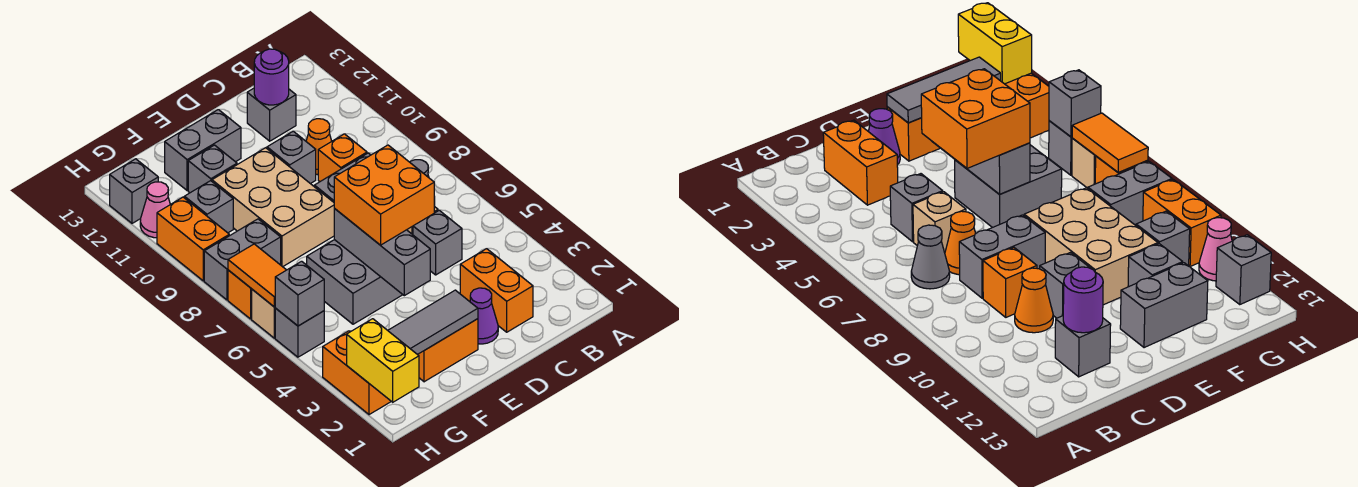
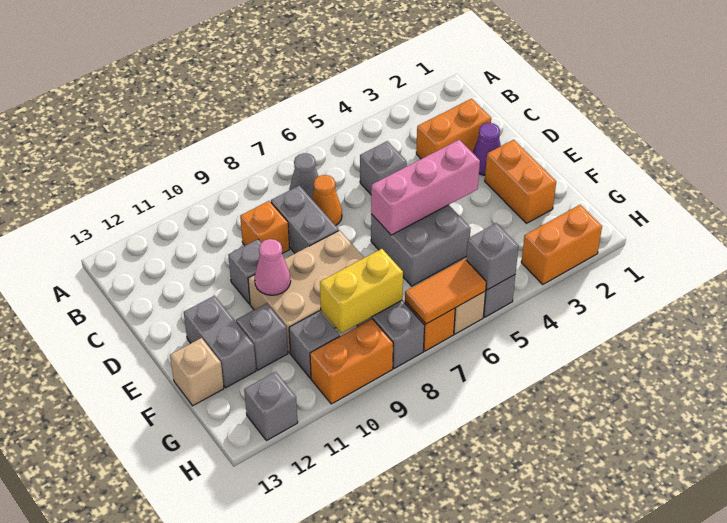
tan brick C6 level 1 -> tan brick F13 level 1
orange cone C10 level 1 -> none
grey brick C12 level 1 -> none
purple round brick C12 level 2 -> none
orange brick D5:E6 level 3 -> none
grey tile E2:G2 level 2 -> none
grey brick E4:E6 level 2 -> pink brick E4:E6 level 2
yellow brick H1:H2 level 2 -> yellow brick G8:G9 level 2
pink cone H11 level 1 -> pink cone E10 level 2

